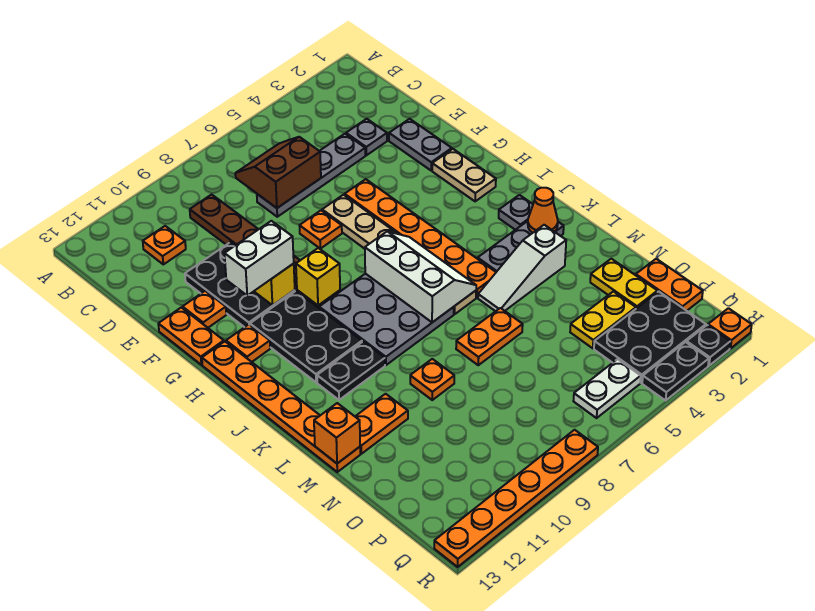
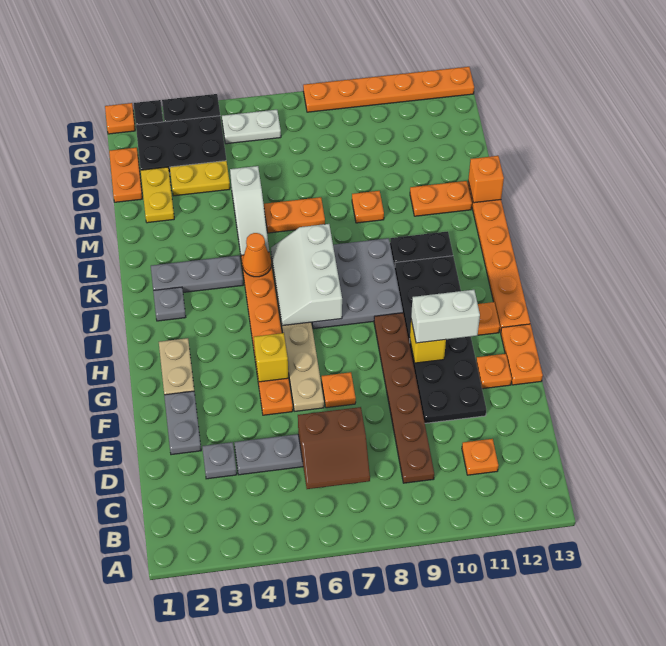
yellow brick H9 level 2 -> yellow brick G5 level 2
orange cone K2 level 2 -> orange cone K5 level 2
white slope L3:L5 level 1 top 3 -> white slope L5:N5 level 1 top N

